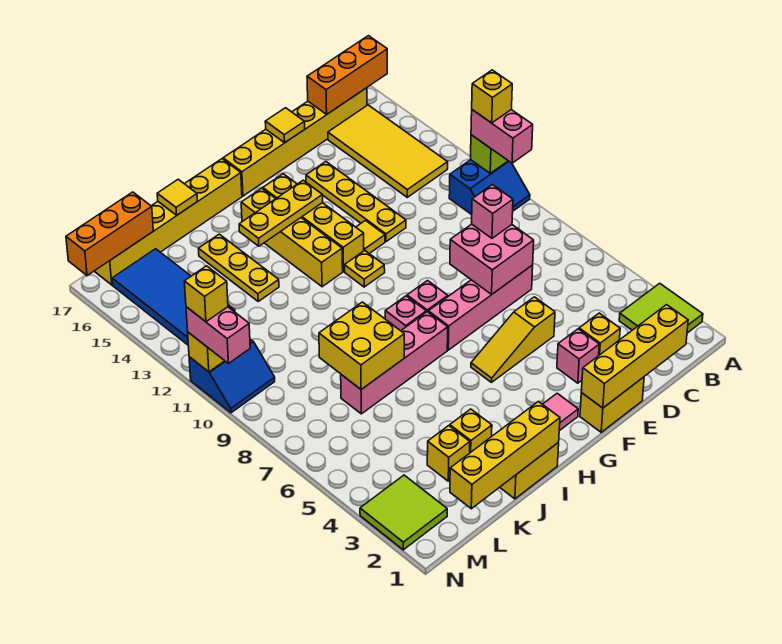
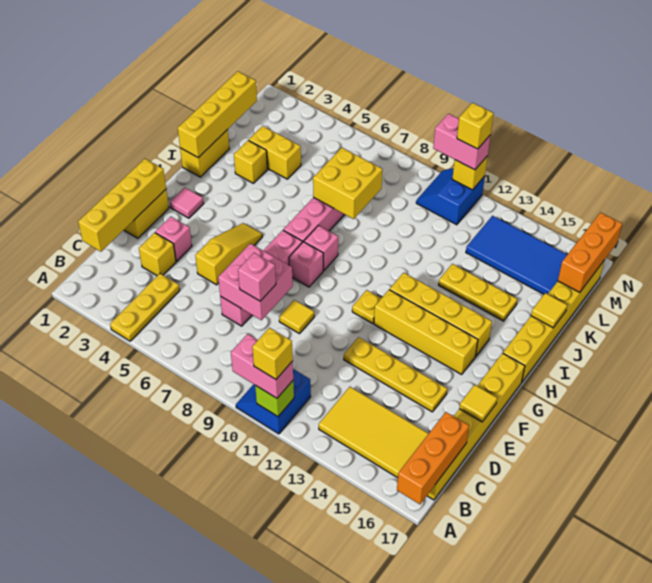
lime tile A2:B3 level 1 -> none
yellow tile F12 level 1 -> yellow tile E9 level 1
yellow plate G14:I14 level 2 -> yellow plate A4:C4 level 1
yellow brick K3 level 1 -> yellow brick K3:K4 level 1
lime tile M2:N3 level 1 -> none

